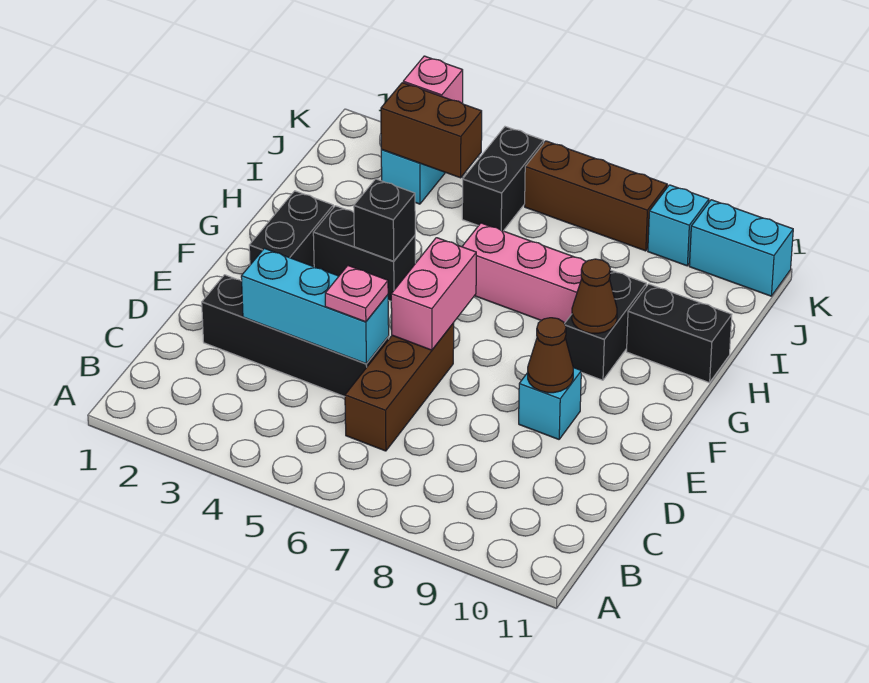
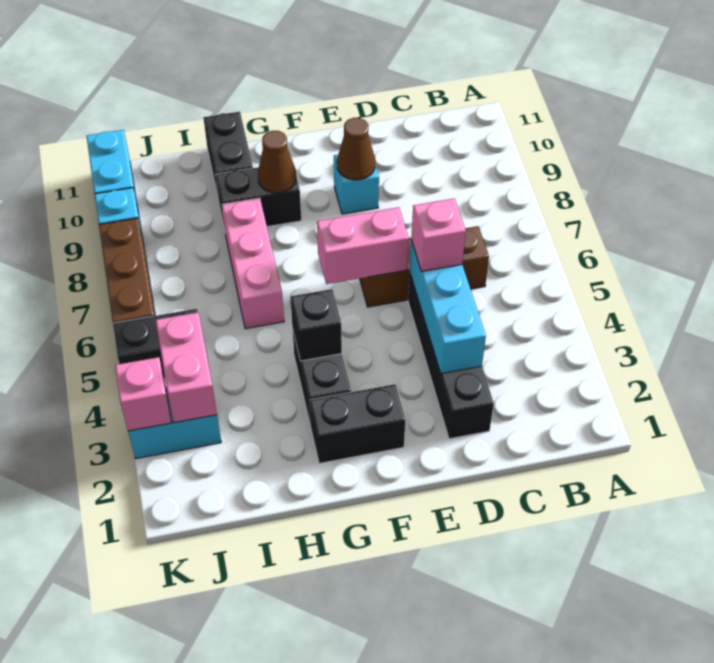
pink plate D5 level 3 -> pink brick D5 level 3
brown brick J3:J4 level 2 -> pink brick J3:J4 level 2

